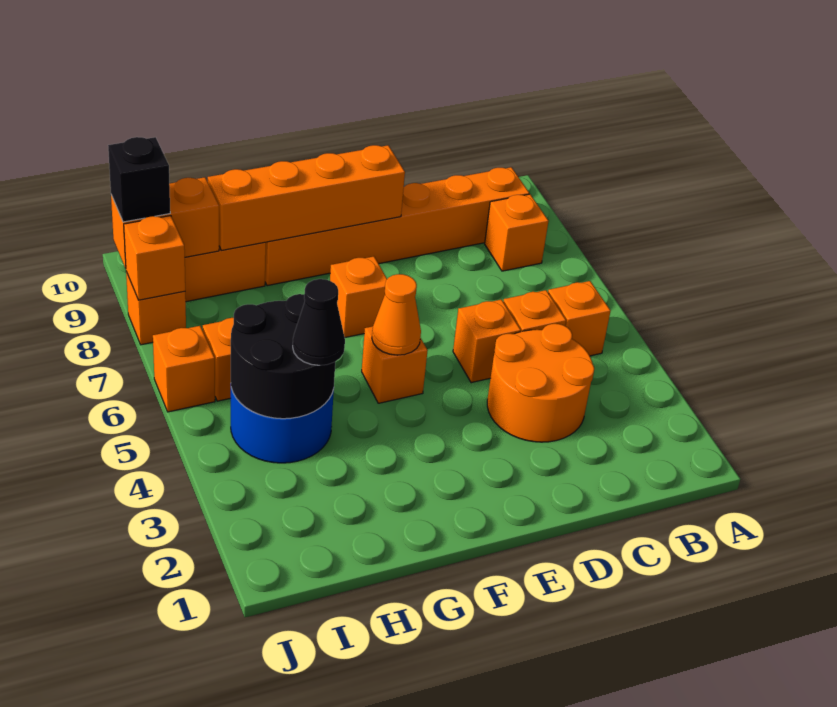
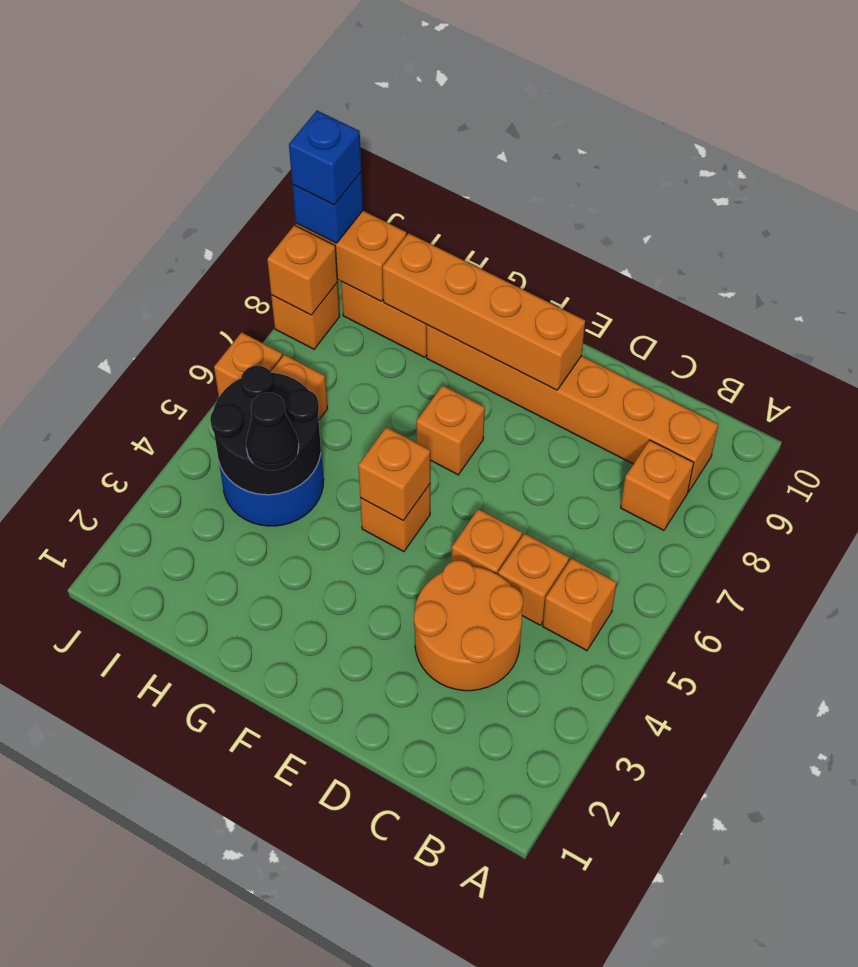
orange cone F5 level 2 -> orange brick F5 level 2
black brick J9 level 3 -> blue brick J9 level 3
none -> blue brick J9 level 4

